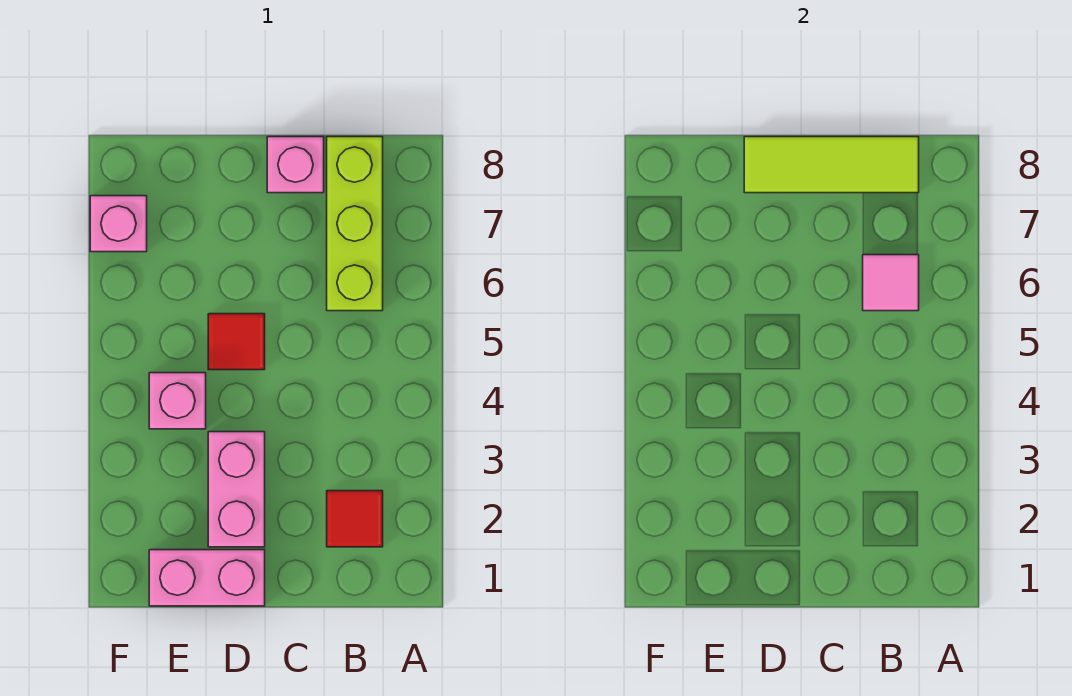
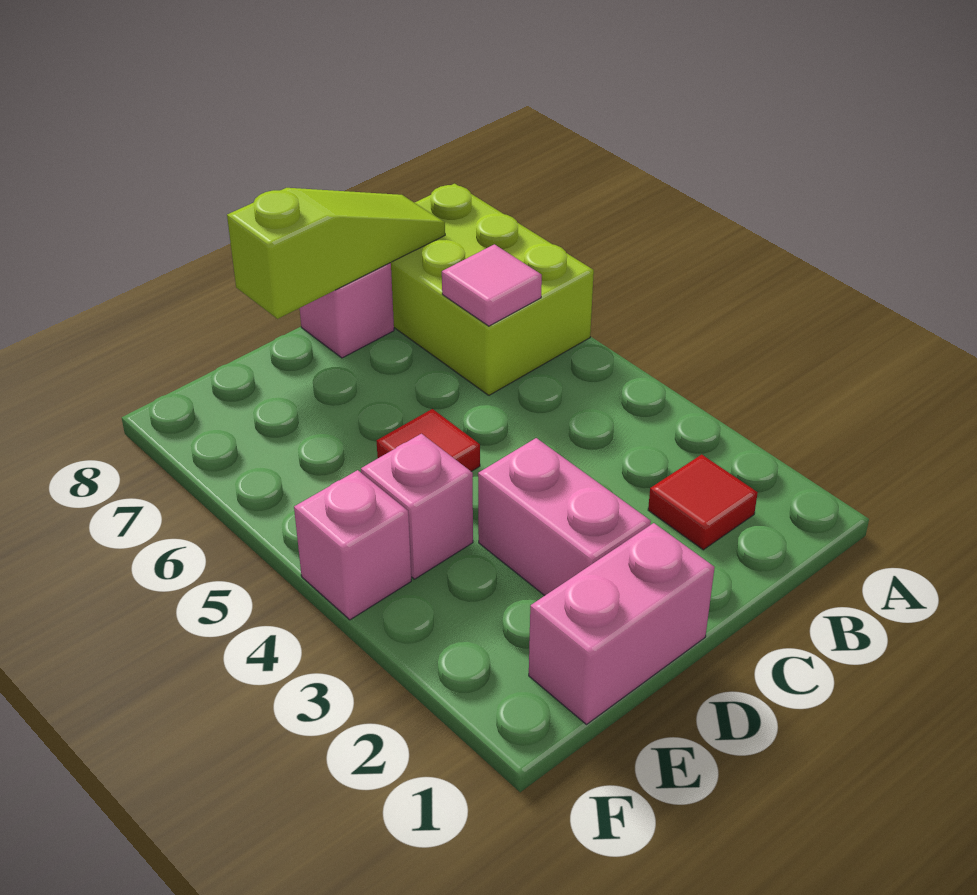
lime brick B6:B8 level 1 -> lime brick A6:B8 level 1
lime tile B8:D8 level 2 -> lime slope B8:D8 level 2 top D
pink brick F7 level 1 -> pink brick F4 level 1

